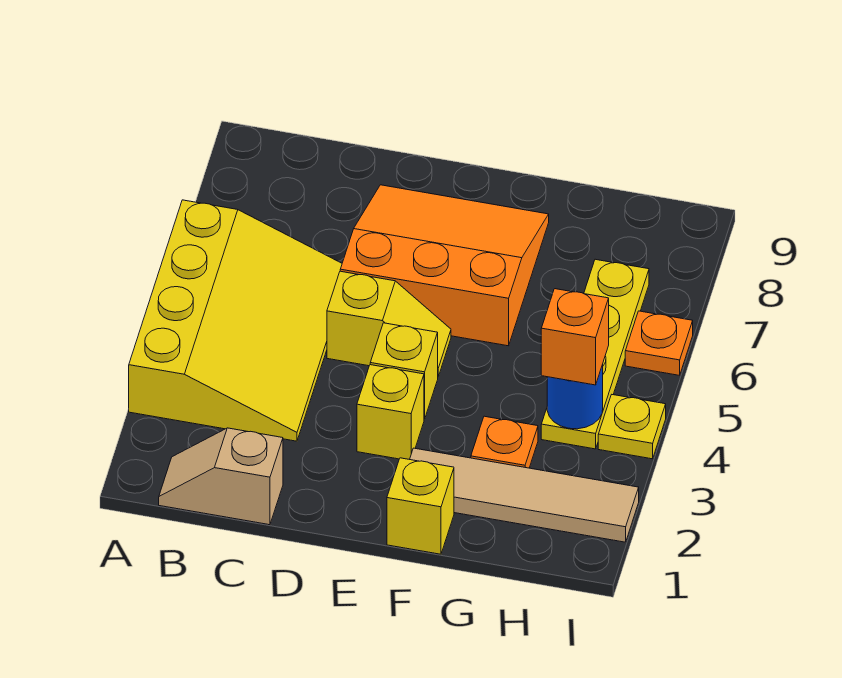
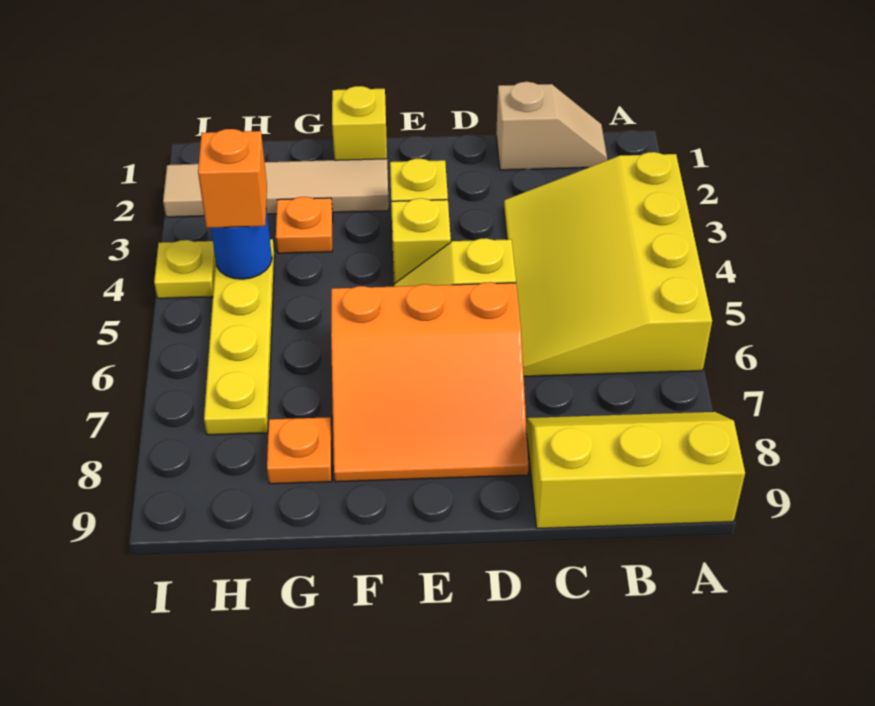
none -> yellow slope A8:C9 level 1 top 9
orange plate I6 level 1 -> orange plate G8 level 1

